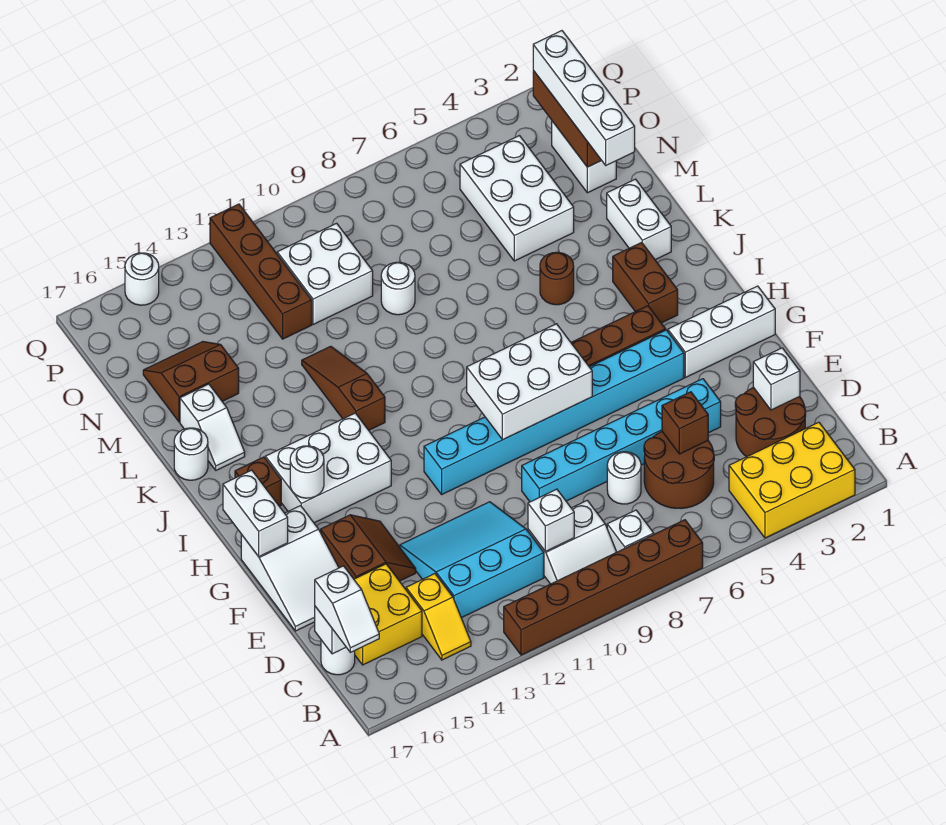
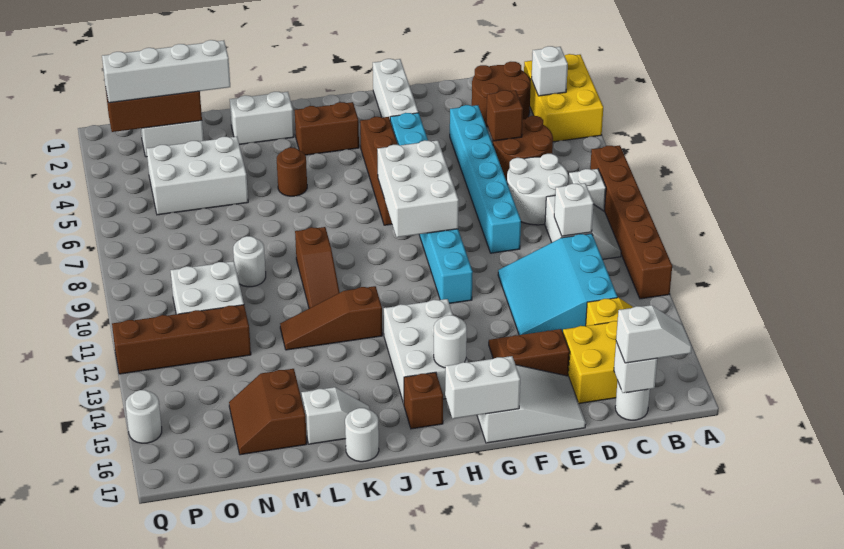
white brick D2 level 2 -> white brick B3 level 2
white round brick D7 level 1 -> white round brick C7:D8 level 1
none -> brown slope K9:K11 level 1 top 9

